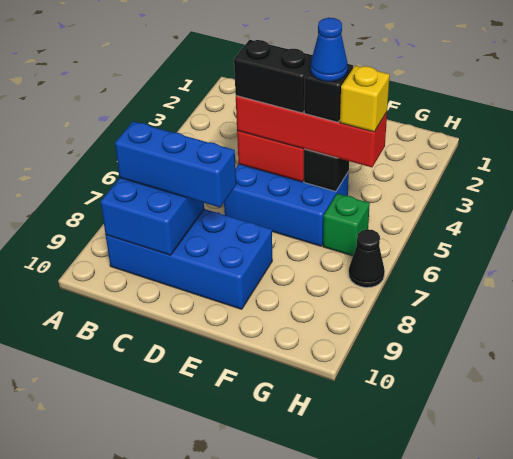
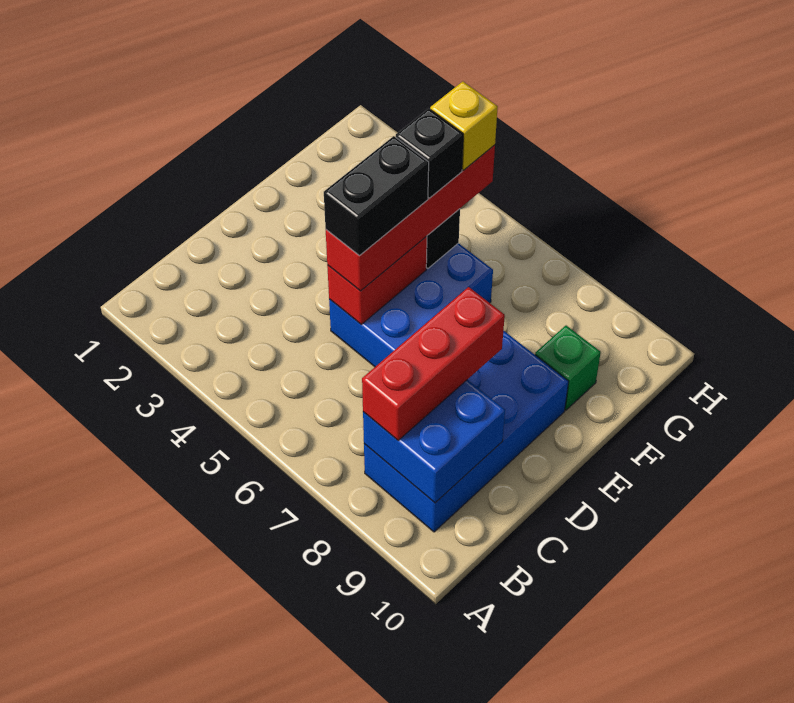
blue brick B8:D8 level 3 -> red brick B8:D8 level 3
blue cone F5 level 5 -> none
green brick G6 level 1 -> green brick F9 level 1
black cone H7 level 1 -> none

